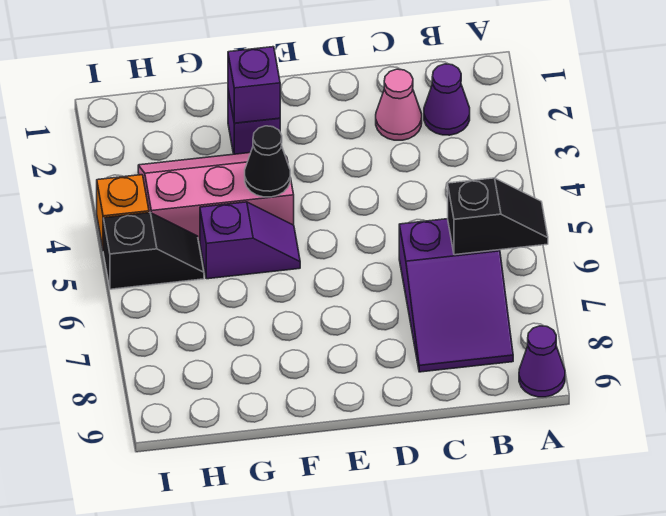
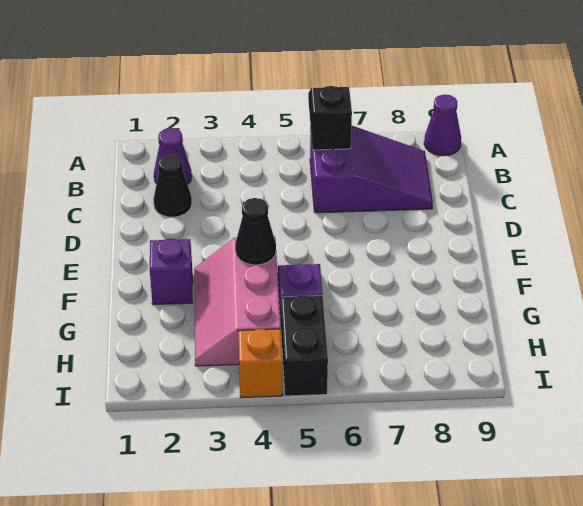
pink cone C2 level 1 -> black cone C2 level 1
purple brick F2 level 2 -> none
black slope H5:I5 level 1 top I -> black brick H5:I5 level 1

